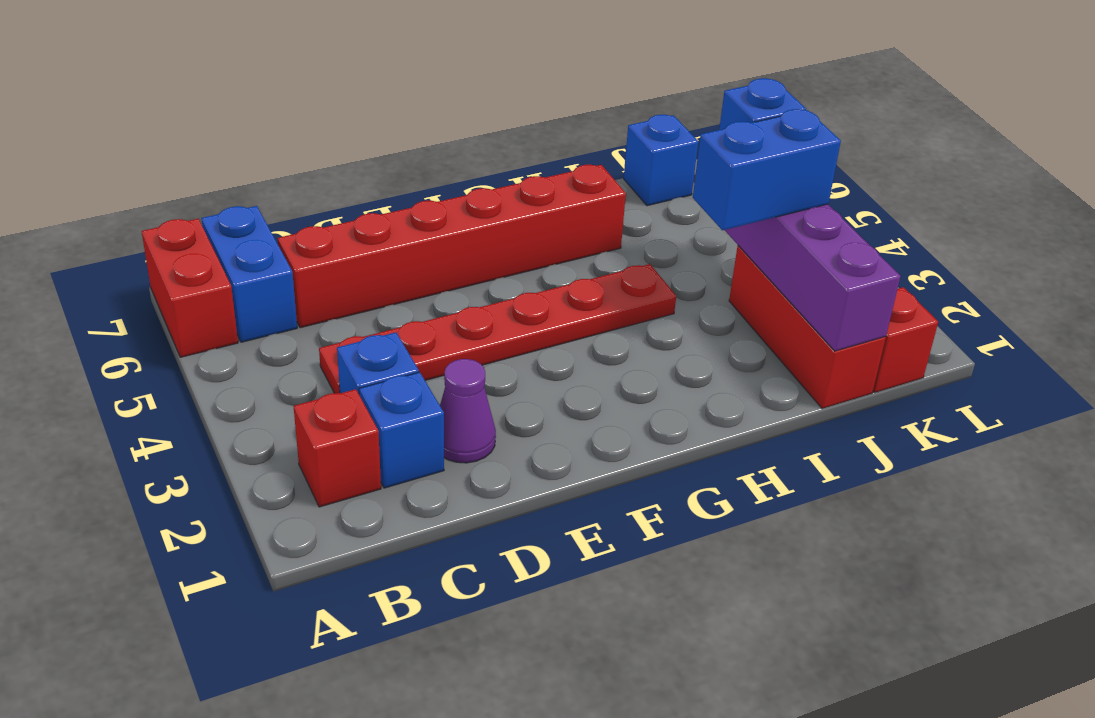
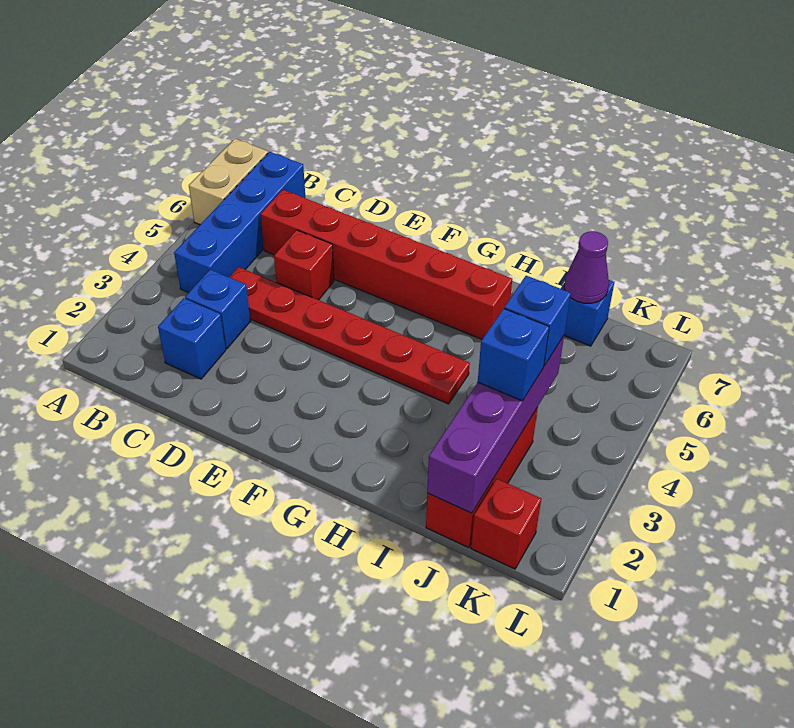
red brick A6:A7 level 1 -> tan brick A6:A7 level 1
red brick B2 level 1 -> red brick D5 level 1
blue brick B6:B7 level 1 -> blue brick B4:B7 level 1
purple cone D2 level 1 -> purple cone J7 level 2
blue brick I3:J3 level 3 -> blue brick J3 level 3

